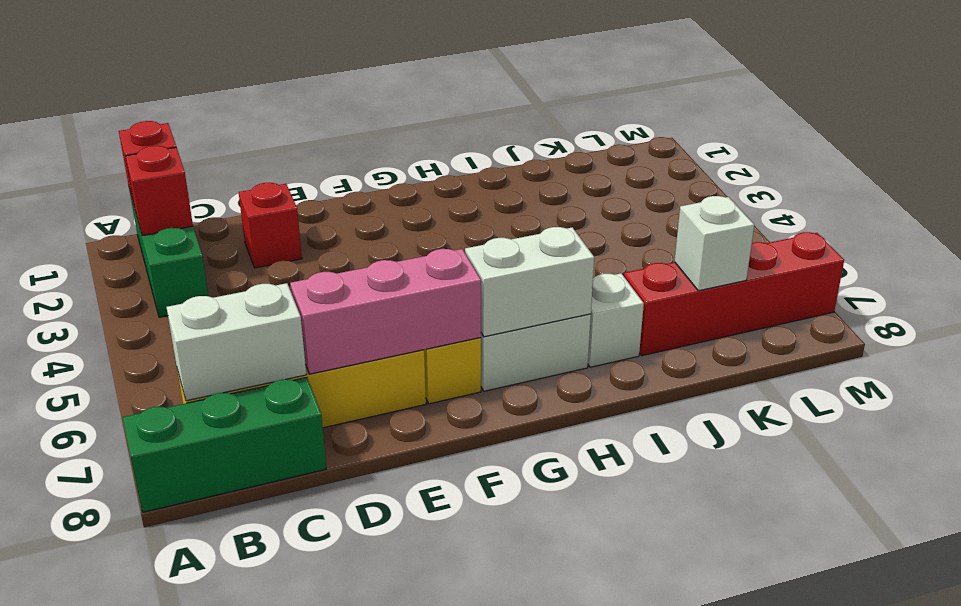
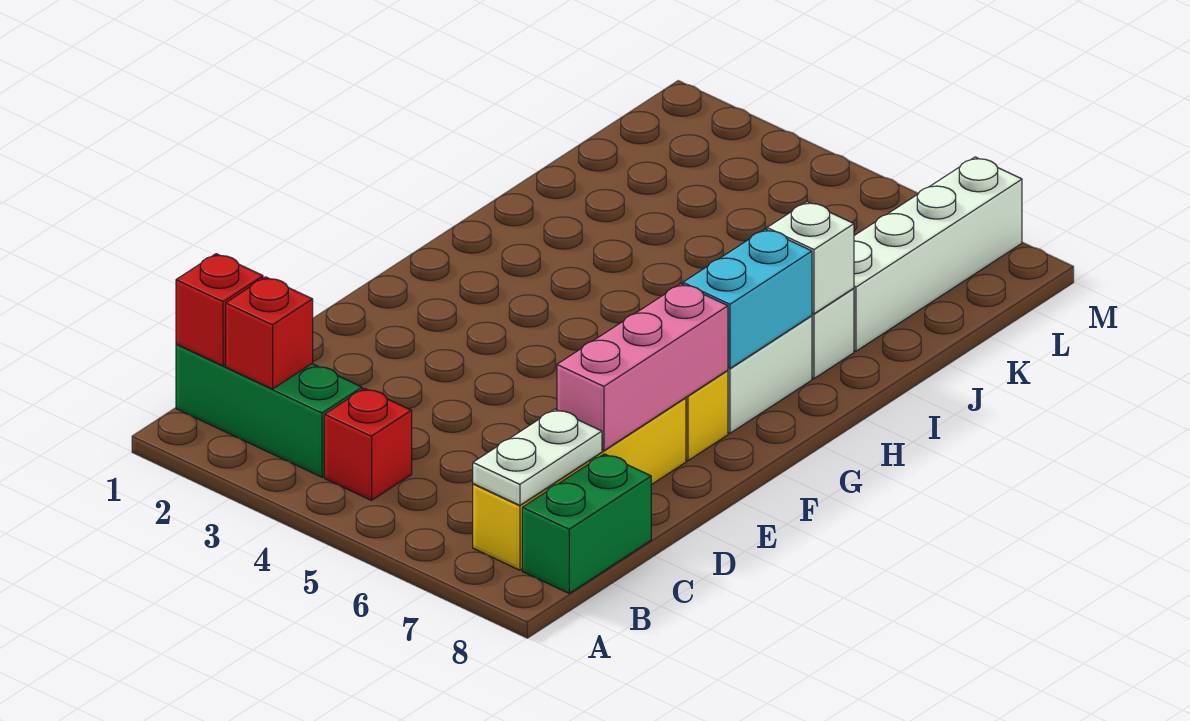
green brick A8:C8 level 1 -> green brick B8:C8 level 1
white brick B7:C7 level 2 -> white plate B7:C7 level 2
red brick D2 level 1 -> red brick B4 level 1
white brick G7:H7 level 2 -> cyan brick G7:H7 level 2
red brick J7:M7 level 1 -> white brick J7:M7 level 1
white brick K7 level 2 -> white brick I7 level 2

